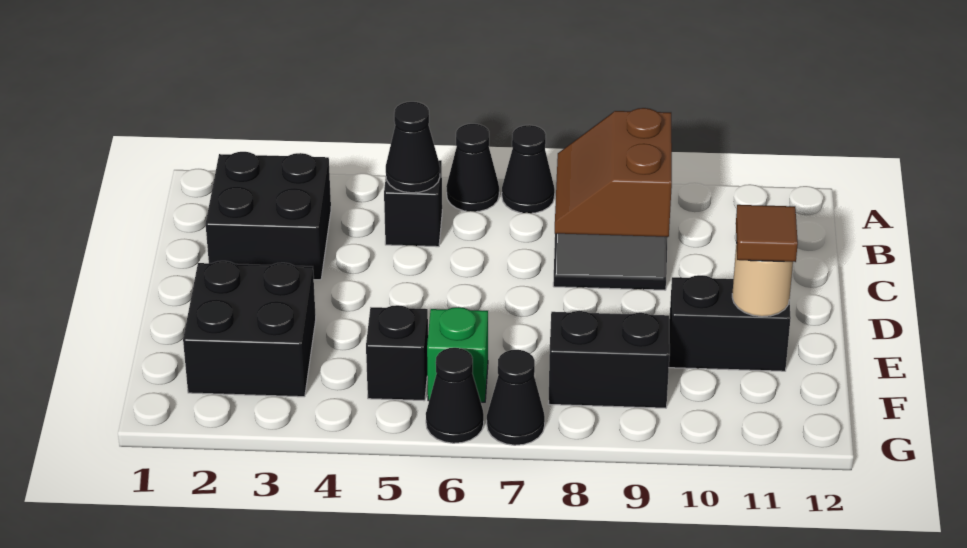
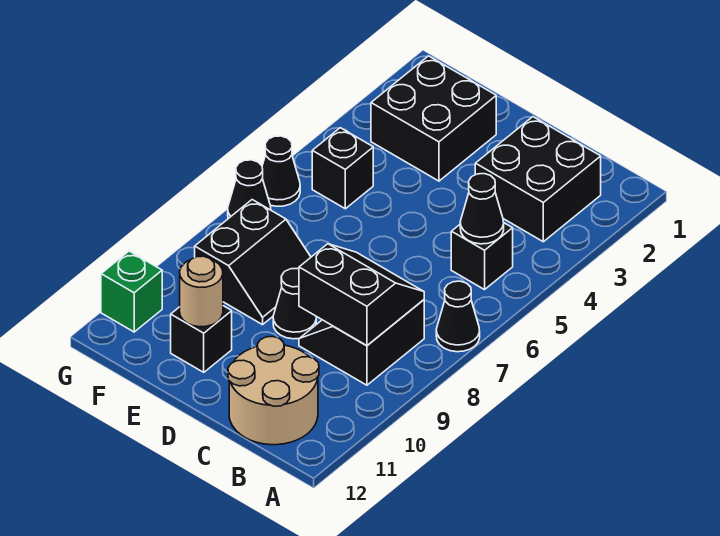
black cone A6 level 1 -> black cone D9 level 1
brown slope B8:C9 level 2 top 9 -> black slope B8:C9 level 2 top 9
none -> tan round brick B11:C12 level 1
black brick E10:E11 level 1 -> black brick E11 level 1
brown tile E11 level 3 -> none
green brick F6 level 1 -> green brick G11 level 1

